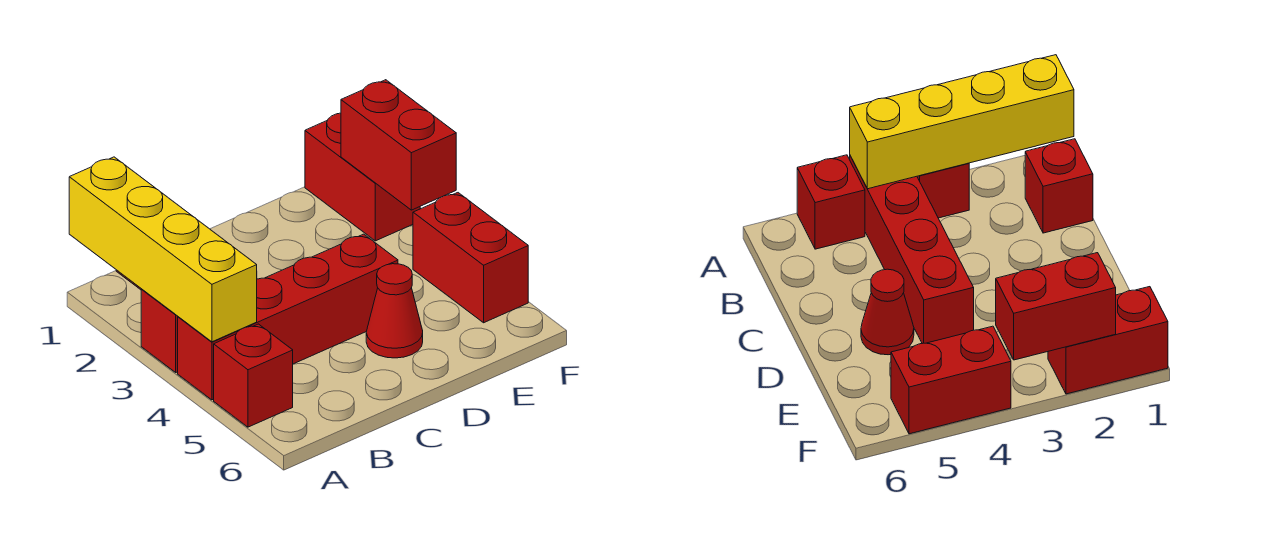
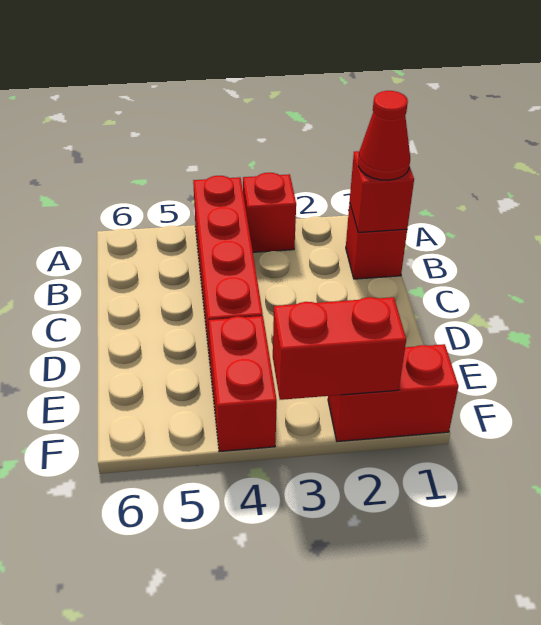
yellow brick A1:A4 level 2 -> none
red brick A5 level 1 -> red brick B1 level 2
red cone D5 level 1 -> red cone B1 level 3
red brick F4:F5 level 1 -> red brick E4:F4 level 1

